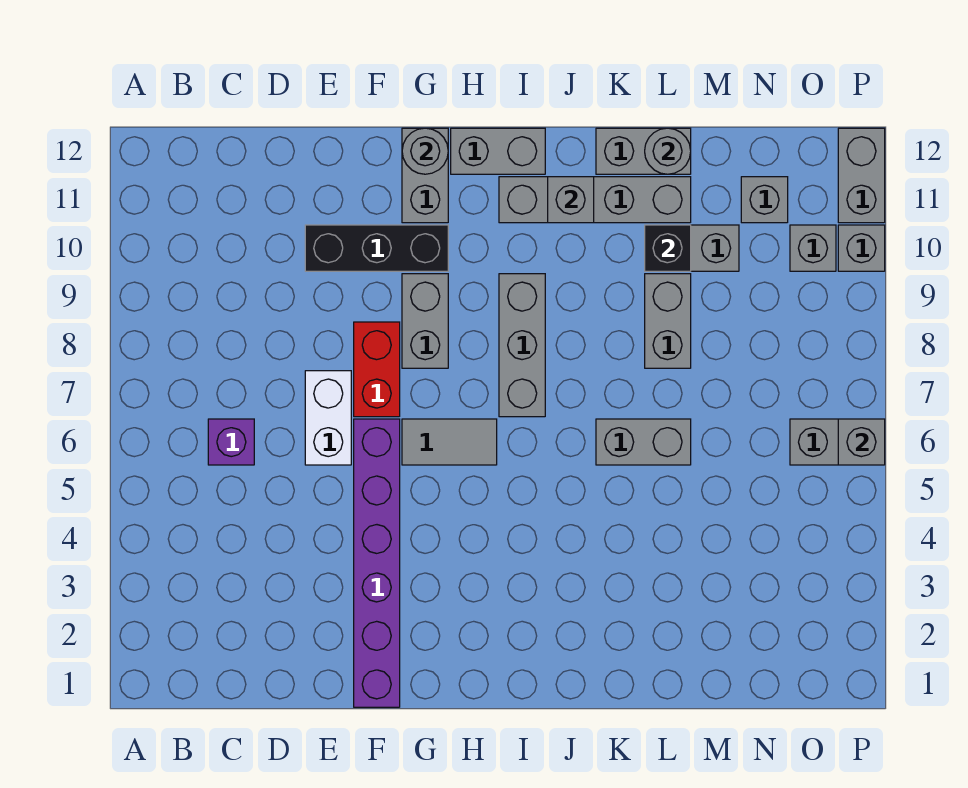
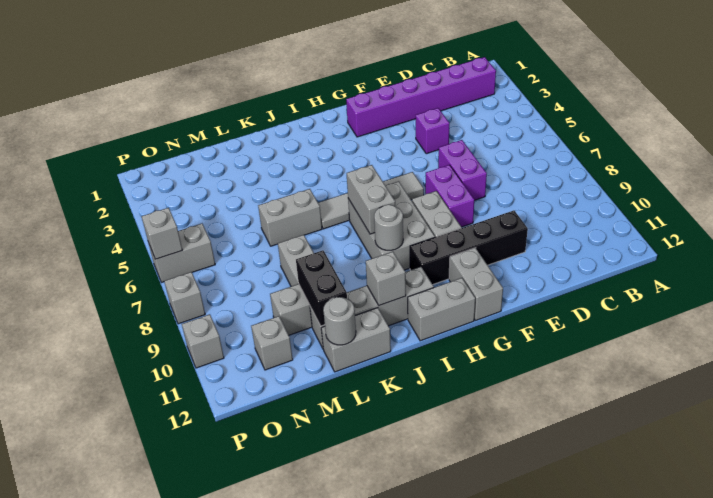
purple brick C6 level 1 -> purple brick E4 level 1
white brick E6:E7 level 1 -> purple brick E6:E7 level 1
black brick E10:G10 level 1 -> black brick E10:H10 level 1
purple brick F1:F6 level 1 -> purple brick B2:G2 level 1
red brick F7:F8 level 1 -> purple brick F7:F8 level 1
grey tile G6:H6 level 1 -> grey tile G6:J6 level 1
grey round brick G12 level 2 -> grey round brick I9 level 2
grey brick I7:I9 level 1 -> grey brick H7:I9 level 1
black brick L10 level 2 -> black brick L10:L11 level 2
grey brick O10 level 1 -> grey brick P8 level 1
grey brick P11:P12 level 1 -> grey brick I7:I8 level 2

